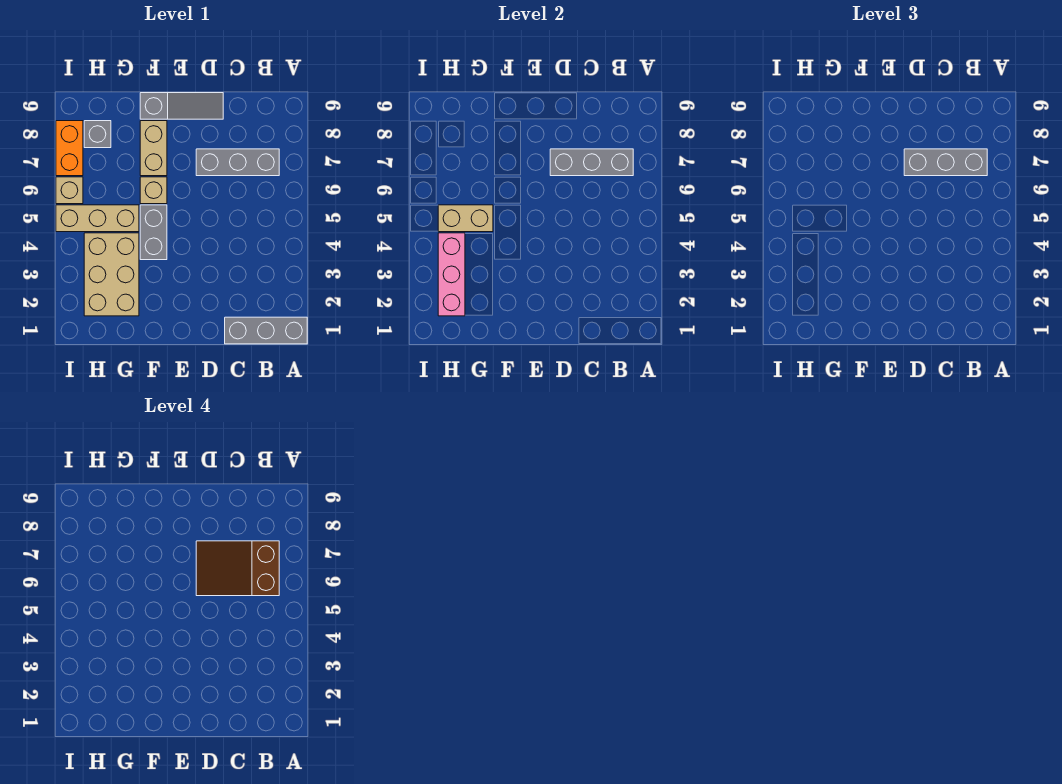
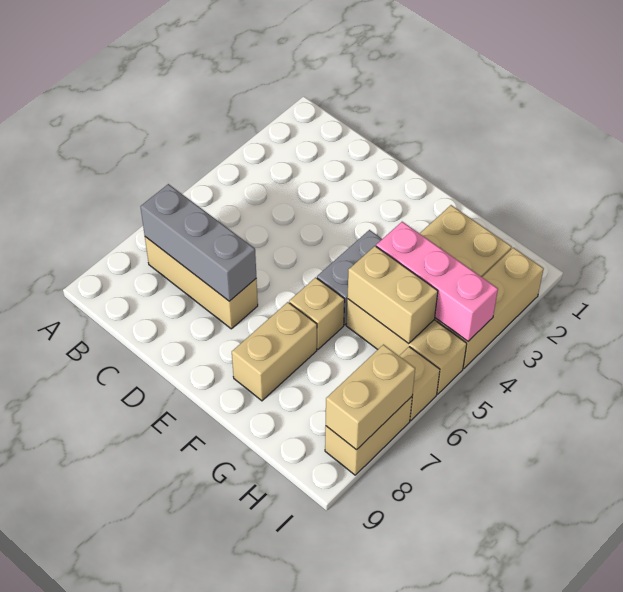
grey brick A1:C1 level 1 -> none
brown slope B6:D7 level 4 top B -> none
grey brick B7:D7 level 1 -> tan brick B7:D7 level 1
grey brick B7:D7 level 3 -> none
grey slope D9:F9 level 1 top F -> none
pink brick H2:H4 level 2 -> pink brick G4:I4 level 2
grey brick H8 level 1 -> none
none -> tan brick I2:I4 level 1
orange brick I7:I8 level 1 -> tan brick I7:I8 level 1
none -> tan brick I7:I8 level 2

